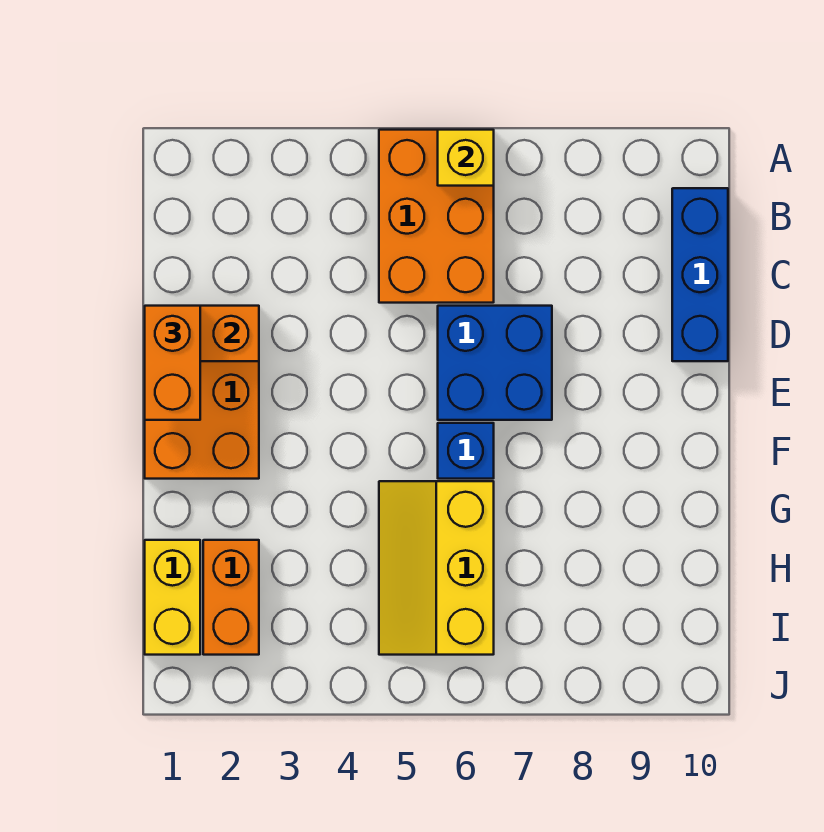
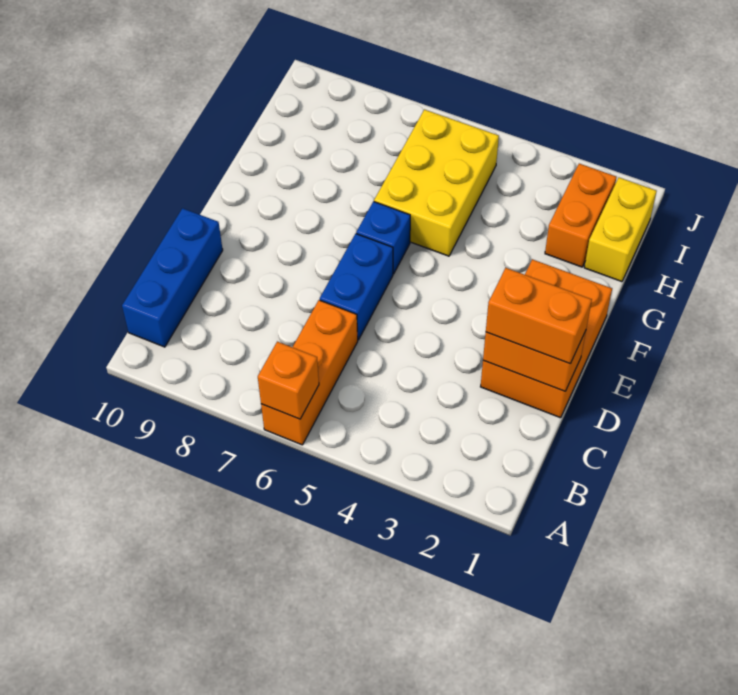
orange brick A5:C6 level 1 -> orange brick A6:C6 level 1
yellow brick A6 level 2 -> orange brick A6 level 2
orange brick D1:E1 level 3 -> orange brick D1:D2 level 3
blue brick D6:E7 level 1 -> blue brick D6:E6 level 1
yellow slope G5:I6 level 1 top 6 -> yellow brick G5:I6 level 1

